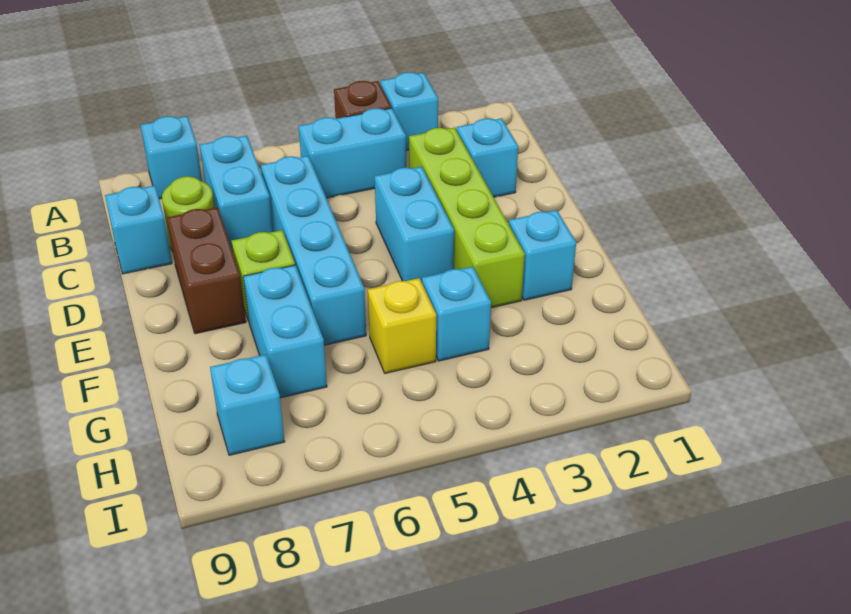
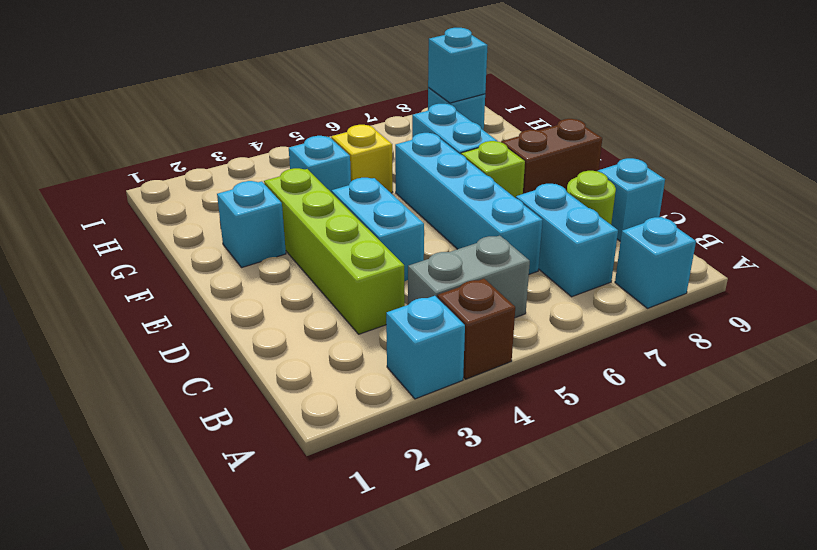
cyan brick B4:B5 level 1 -> grey brick B4:B5 level 1
cyan brick C2 level 1 -> cyan brick H8 level 2
brown brick D8:E8 level 1 -> brown brick E8:E9 level 1

